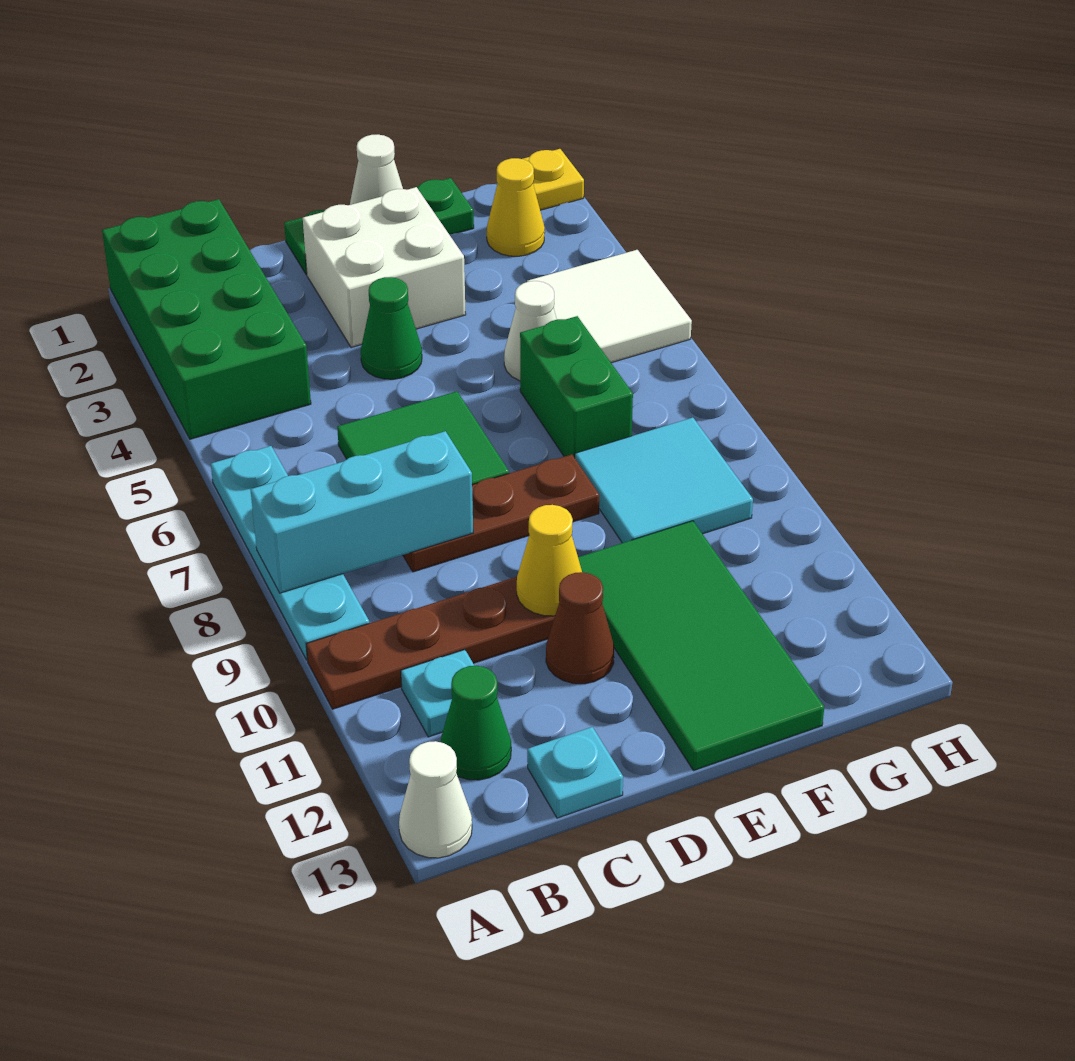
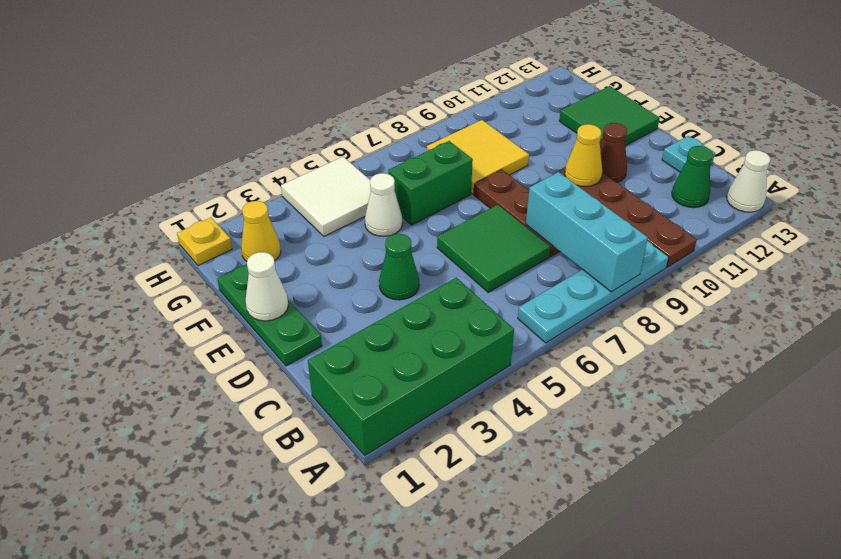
cyan plate B11 level 1 -> none
white brick D2:E3 level 1 -> none
green tile E10:F13 level 1 -> green tile E12:F13 level 1
cyan tile F8:G9 level 1 -> yellow tile F8:G9 level 1

